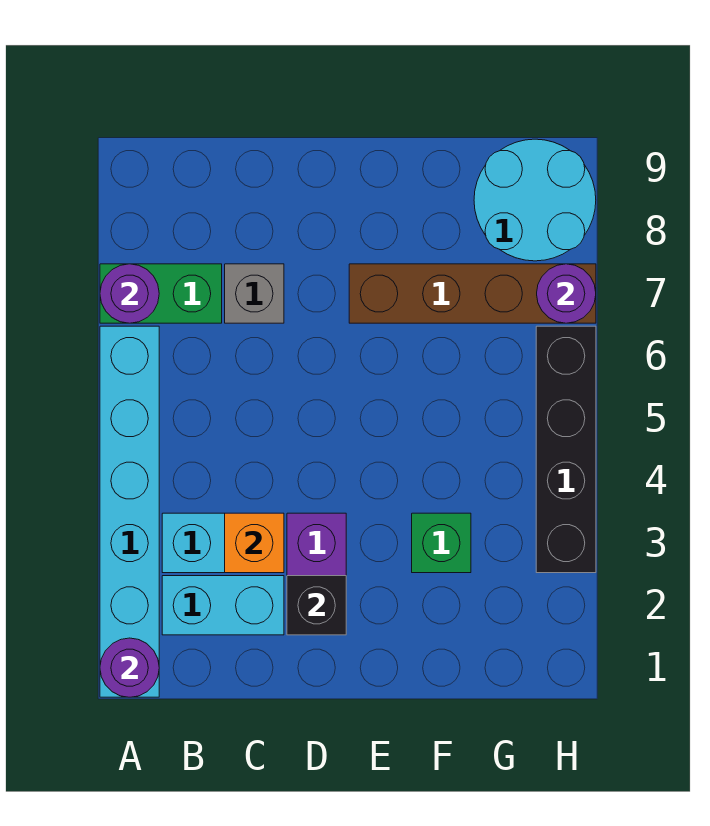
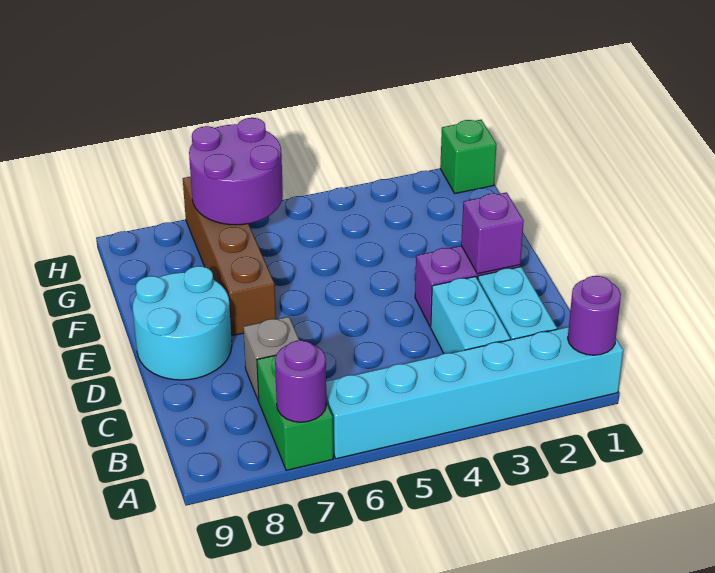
orange brick C3 level 2 -> none
black brick D2 level 2 -> purple brick D2 level 2
green brick F3 level 1 -> green brick H1 level 1
cyan round brick G8:H9 level 1 -> cyan round brick D8:E9 level 1
black brick H3:H6 level 1 -> none
purple round brick H7 level 2 -> purple round brick G6:H7 level 2

